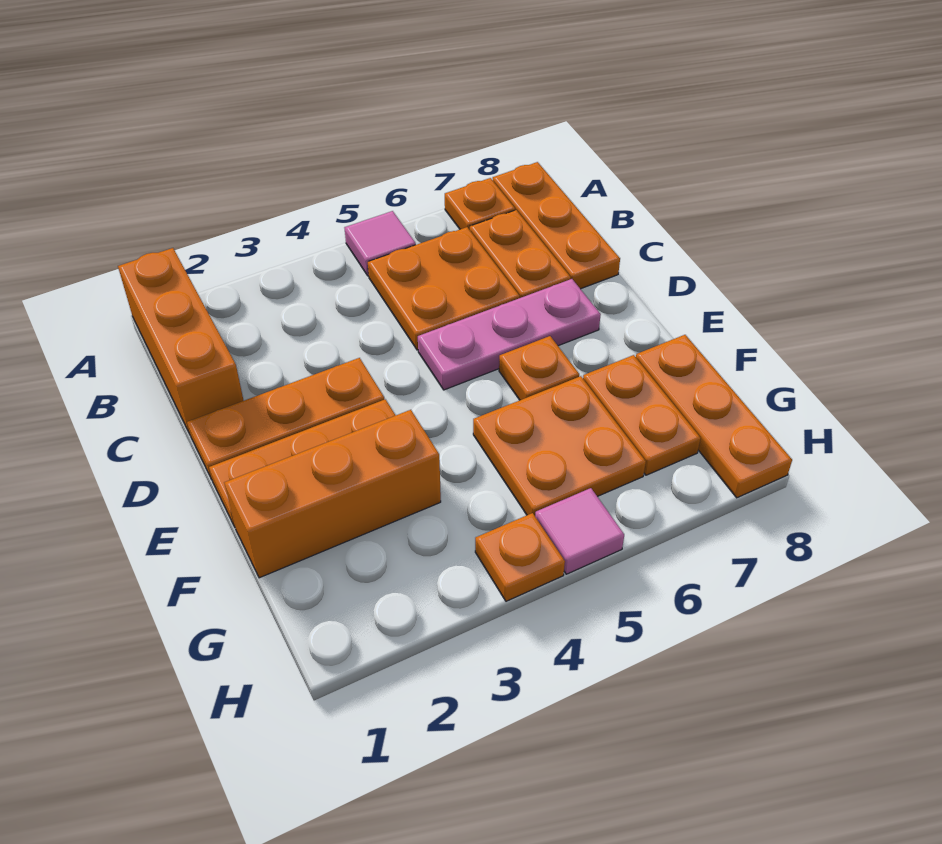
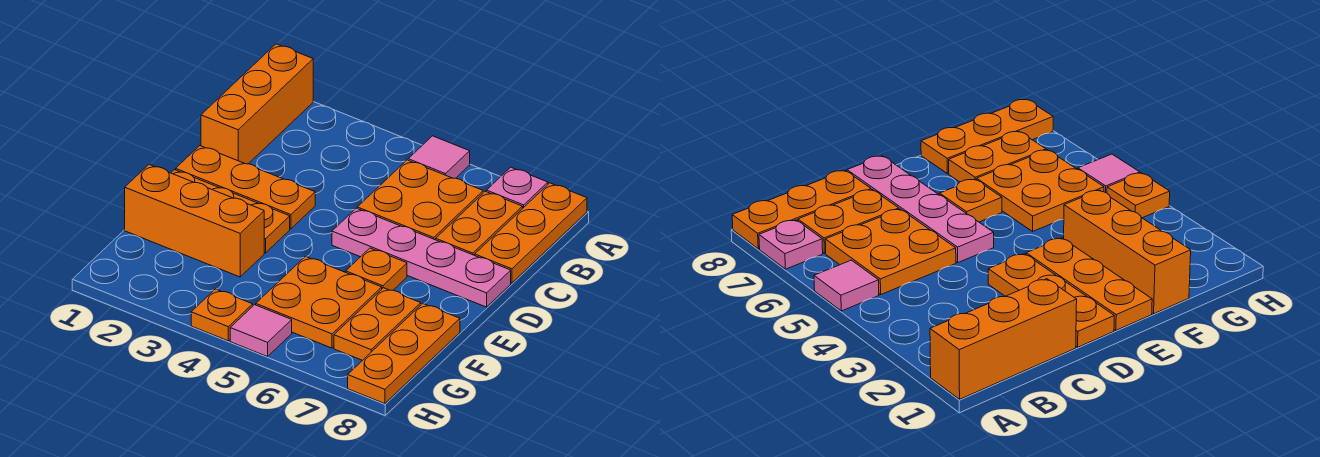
orange plate A7 level 1 -> pink plate A7 level 1
pink plate D5:D7 level 1 -> pink plate D5:D8 level 1

